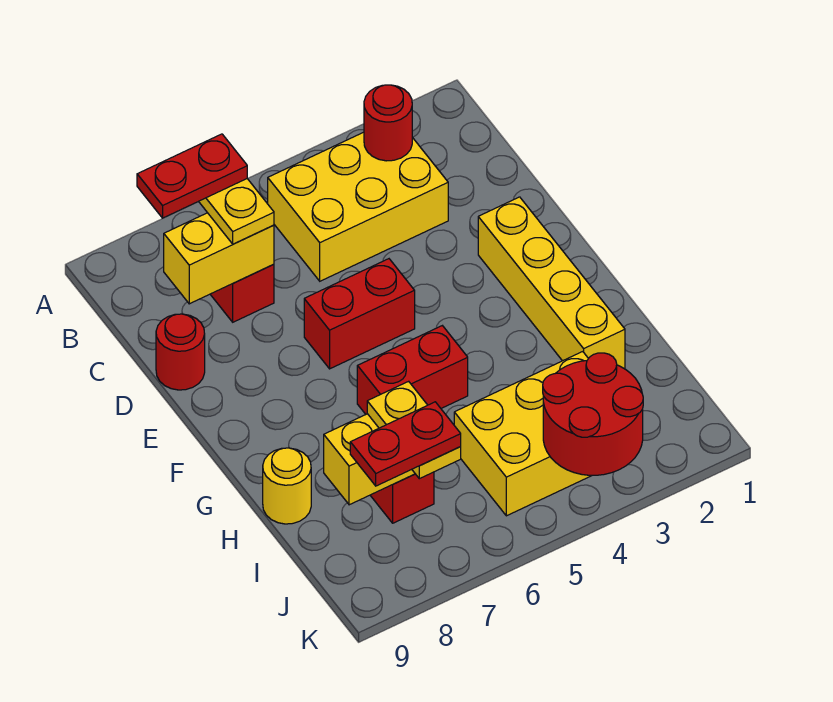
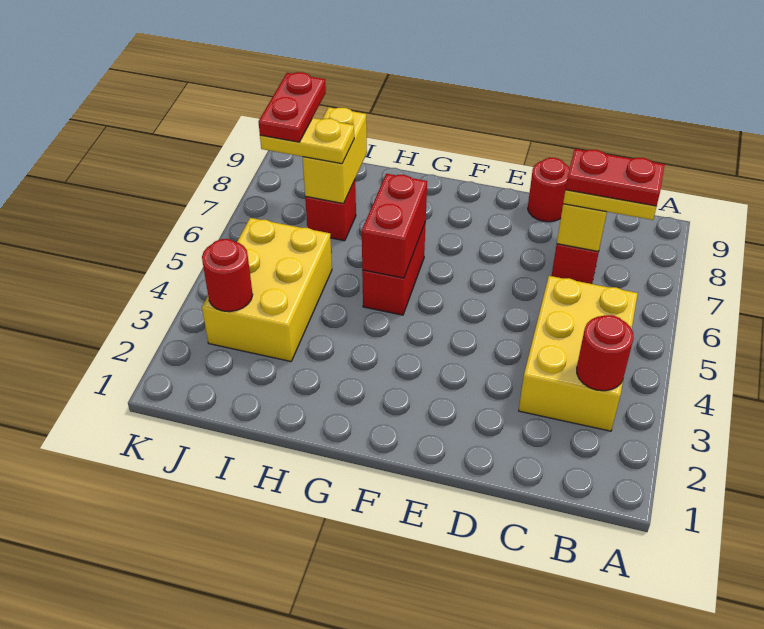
red plate B7:B8 level 4 -> red plate B7:C7 level 4
yellow brick E2:H2 level 1 -> none
red brick E5:E6 level 1 -> red brick G5:G6 level 2
yellow round brick H9 level 1 -> none
red round brick J3:K4 level 2 -> red round brick J3 level 2

